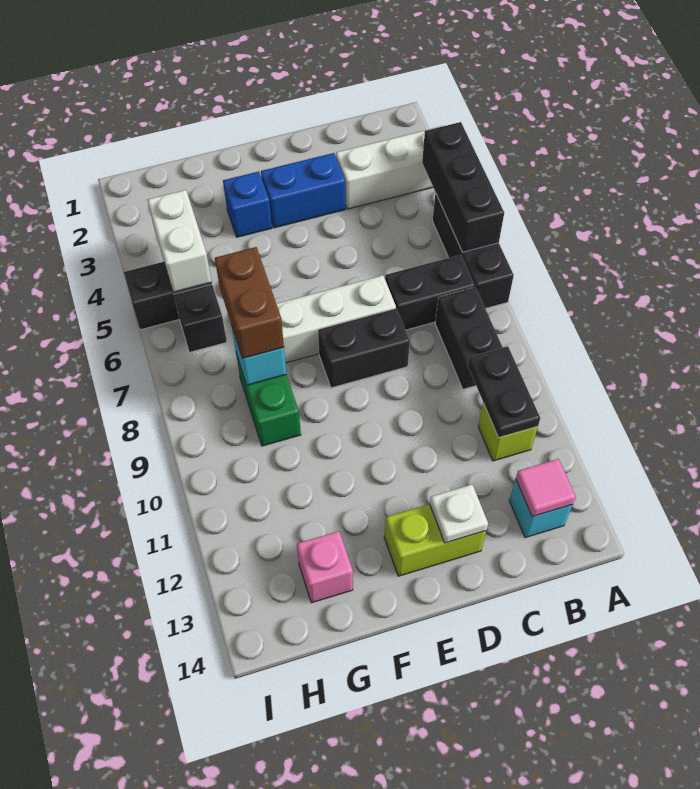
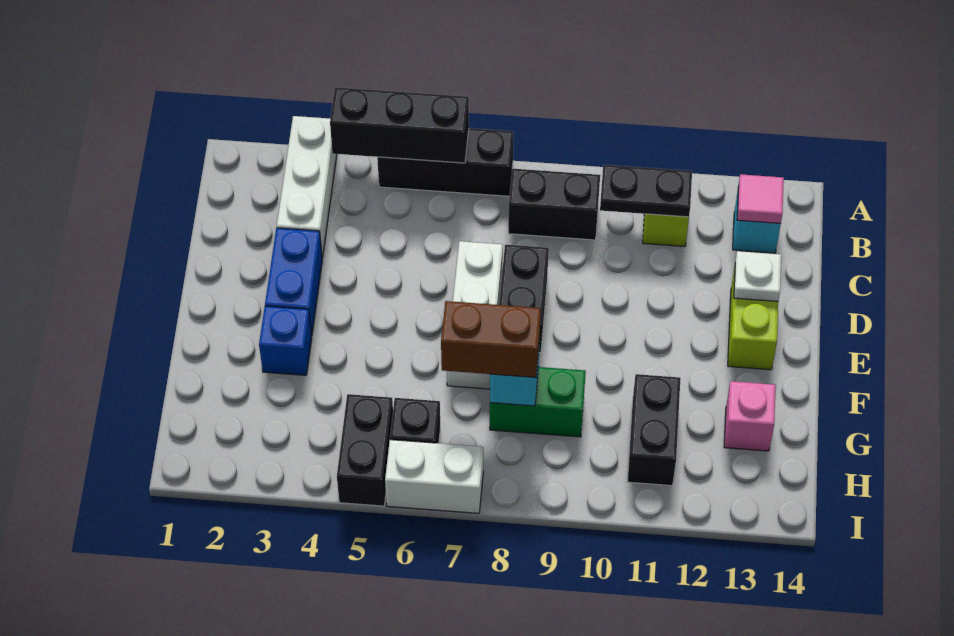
black brick B7:C7 level 1 -> black brick G11:H11 level 1
white brick H4:H5 level 2 -> white brick I6:I7 level 1

